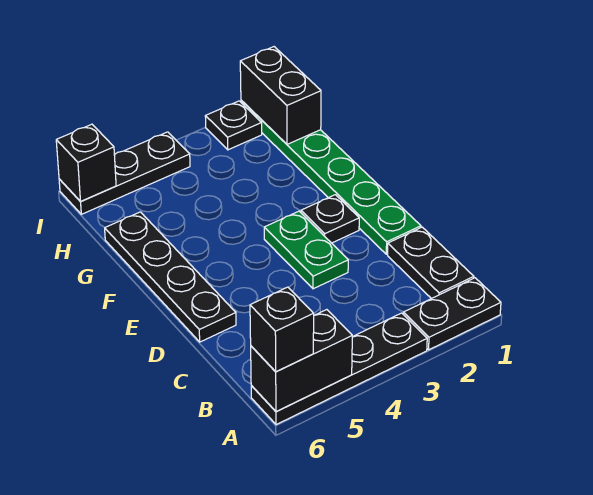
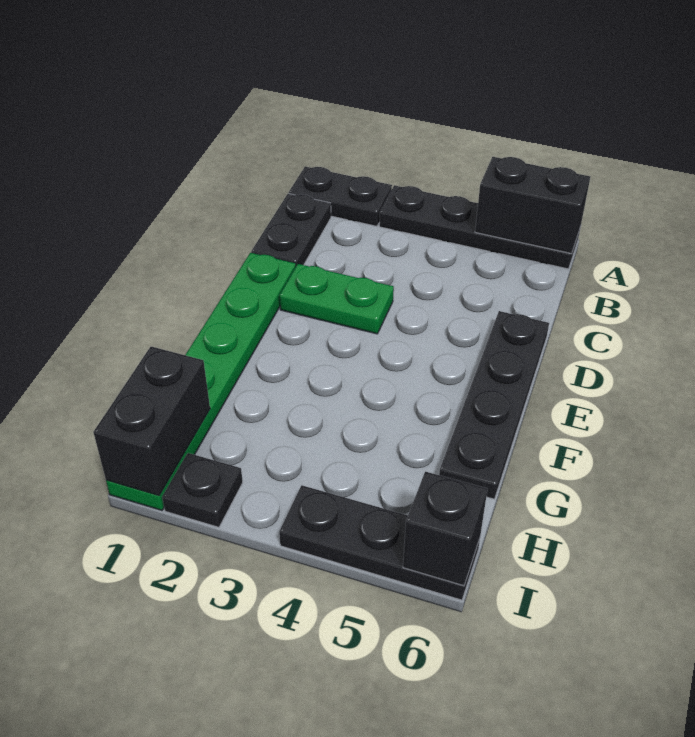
black brick A6 level 3 -> none
green plate D3:E3 level 1 -> green plate D2:D3 level 1
black plate E2 level 1 -> none

